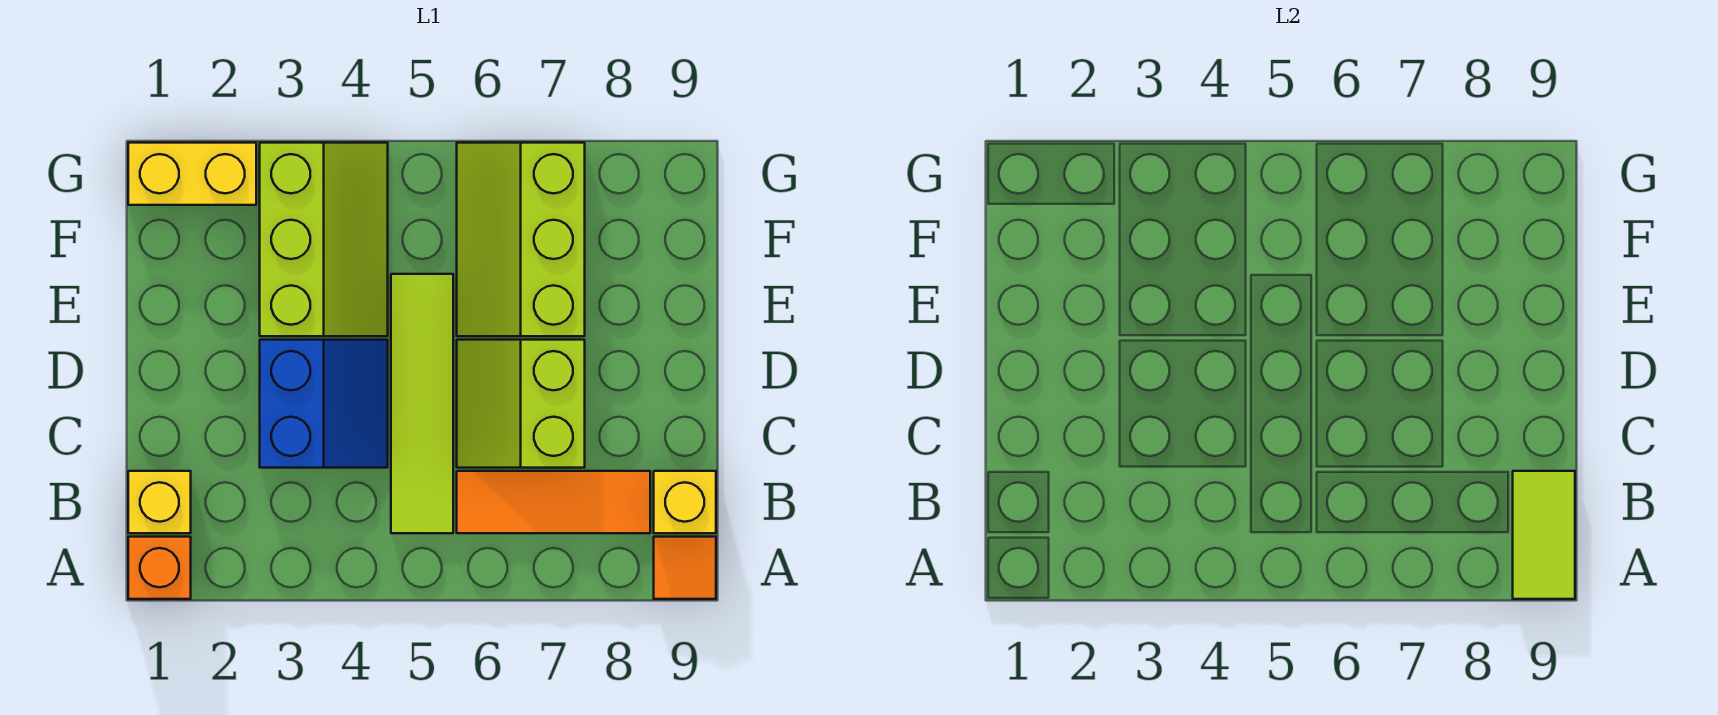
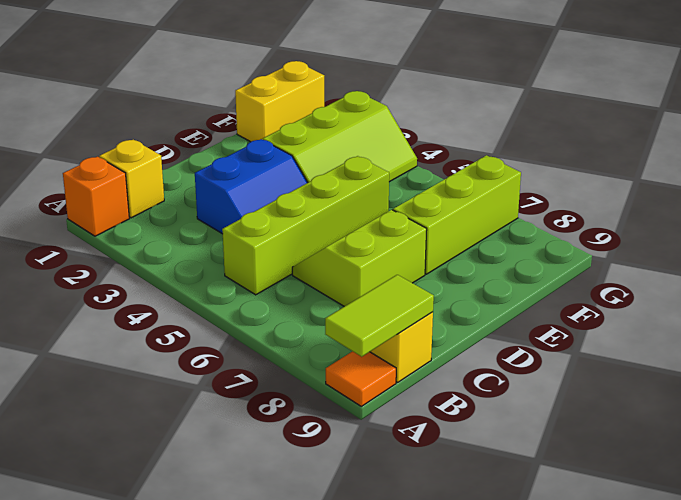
lime tile B5:E5 level 1 -> lime brick B5:E5 level 1
orange tile B6:B8 level 1 -> none
yellow brick G1:G2 level 1 -> yellow brick F1:G1 level 1

